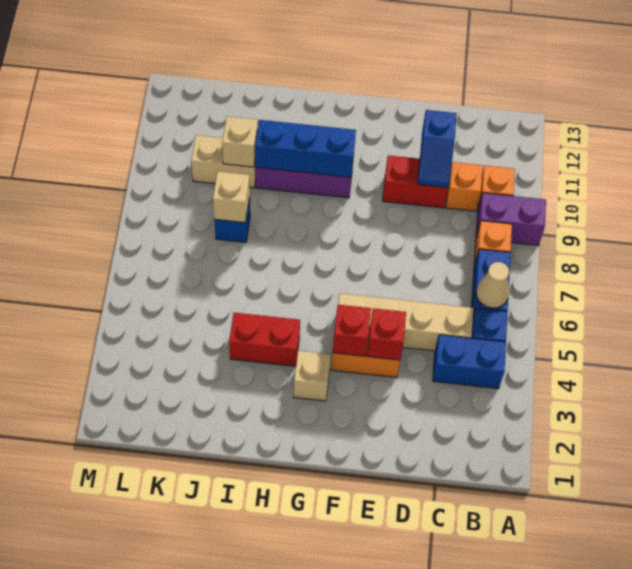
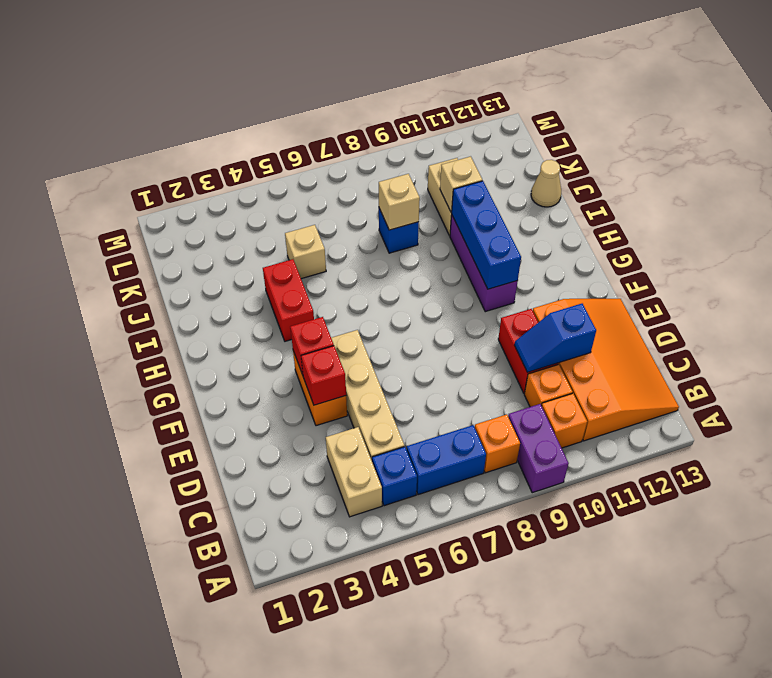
blue brick B4:C4 level 1 -> tan brick B4:C4 level 1
tan cone B6 level 2 -> tan cone J13 level 1
none -> orange slope B11:E13 level 1 top 11
tan brick G3 level 1 -> tan brick J5 level 1

